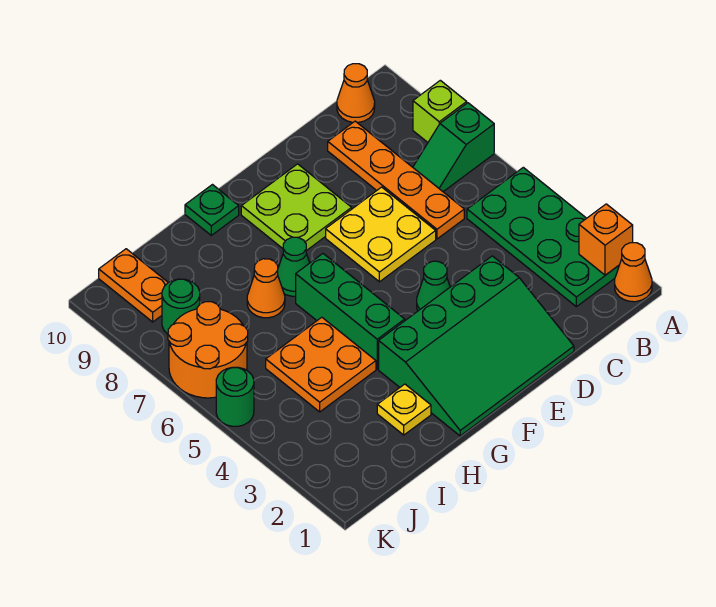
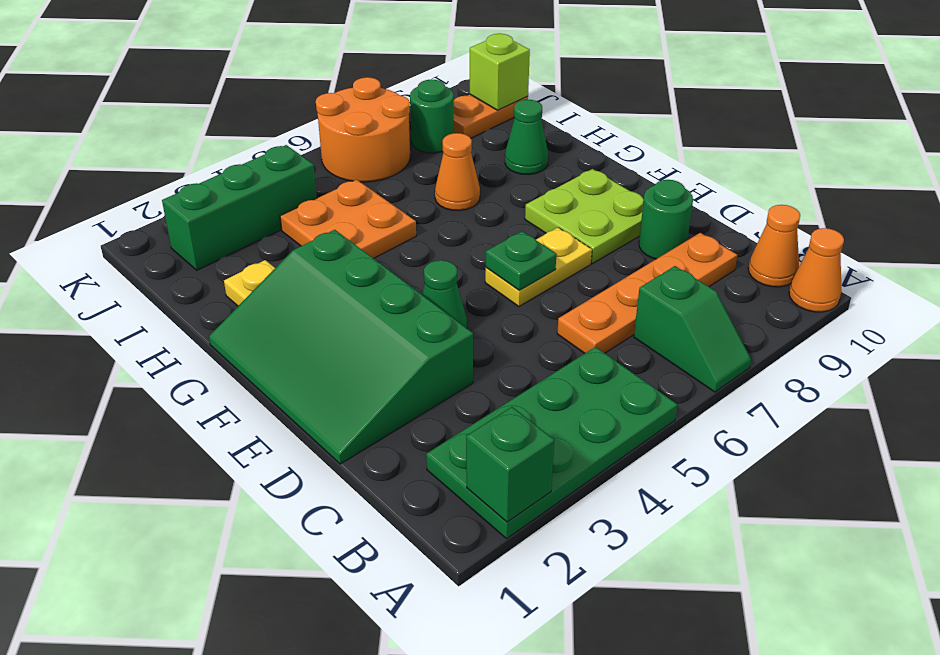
orange cone A1 level 1 -> orange cone A10 level 1
orange brick A2 level 2 -> green brick A2 level 2
green slope A7:B7 level 1 top A -> green slope A7:B7 level 1 top B
lime brick A8 level 1 -> lime brick J10 level 2
yellow plate D6:E7 level 1 -> yellow plate E6:E7 level 1
green brick G4:G6 level 1 -> green brick J2:J4 level 1
green cone G7 level 1 -> green cone H9 level 1
green plate G10 level 1 -> green plate E6 level 2
green round brick K5 level 1 -> green round brick D9 level 1

